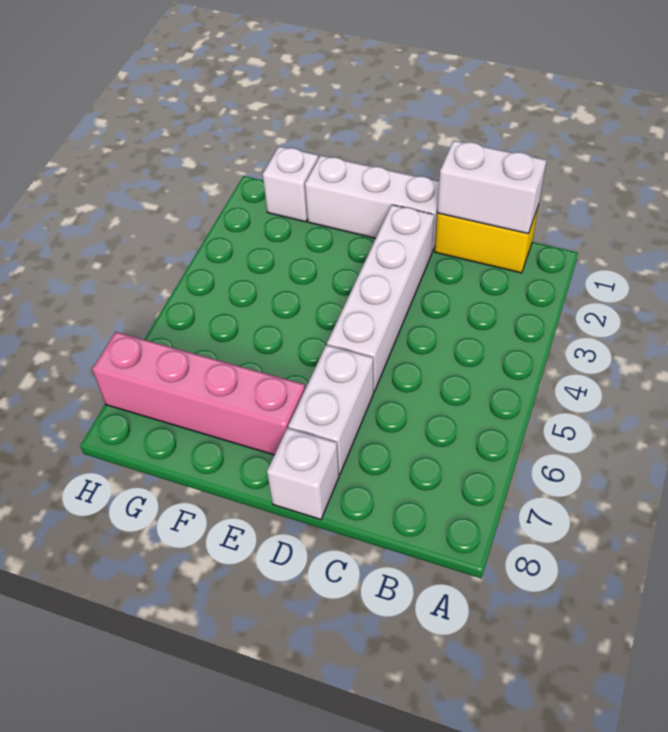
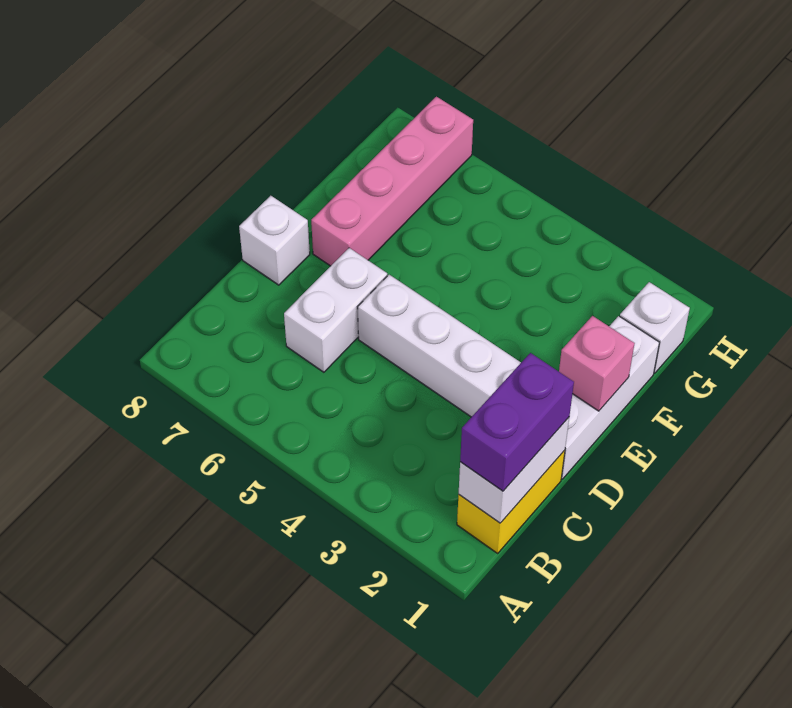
none -> purple brick B1:C1 level 3
white brick D6:D7 level 1 -> white brick C6:D6 level 1
none -> pink brick E1 level 2

